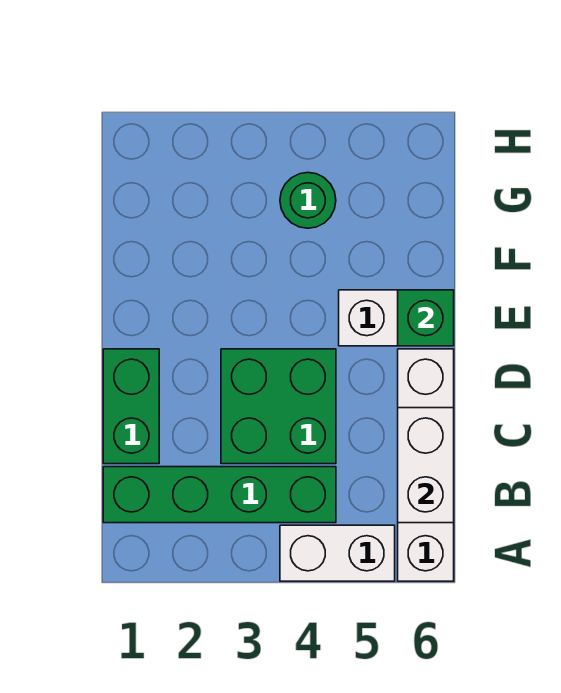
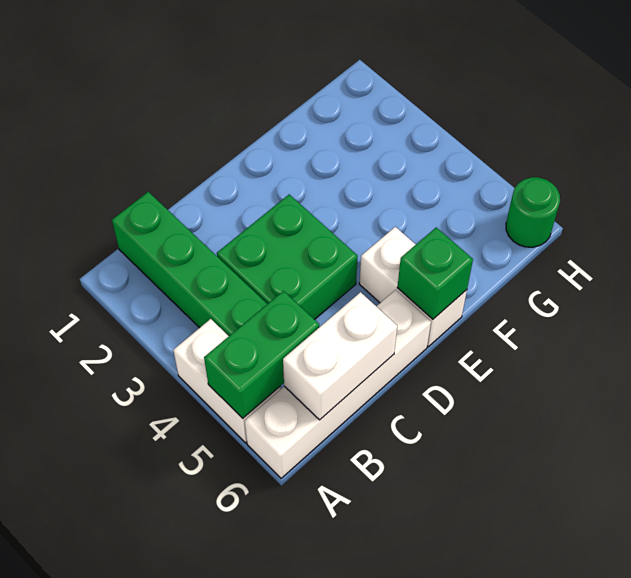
green brick C1:D1 level 1 -> green brick A5:B5 level 2
green round brick G4 level 1 -> green round brick H6 level 1

